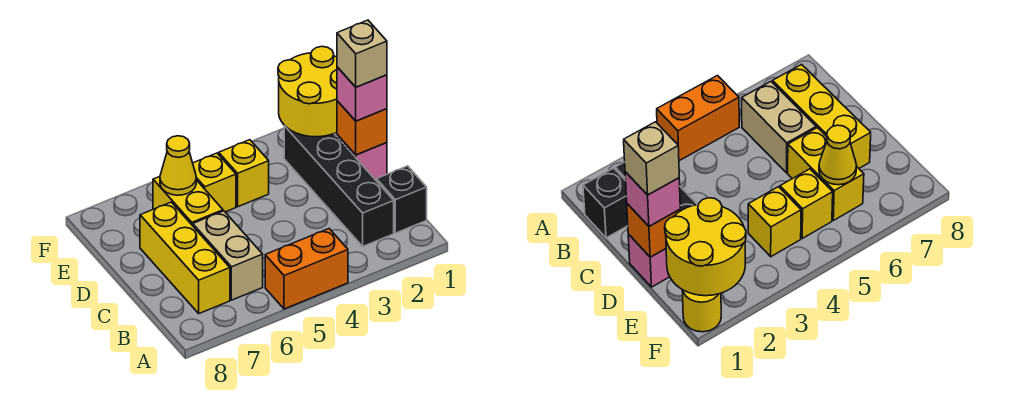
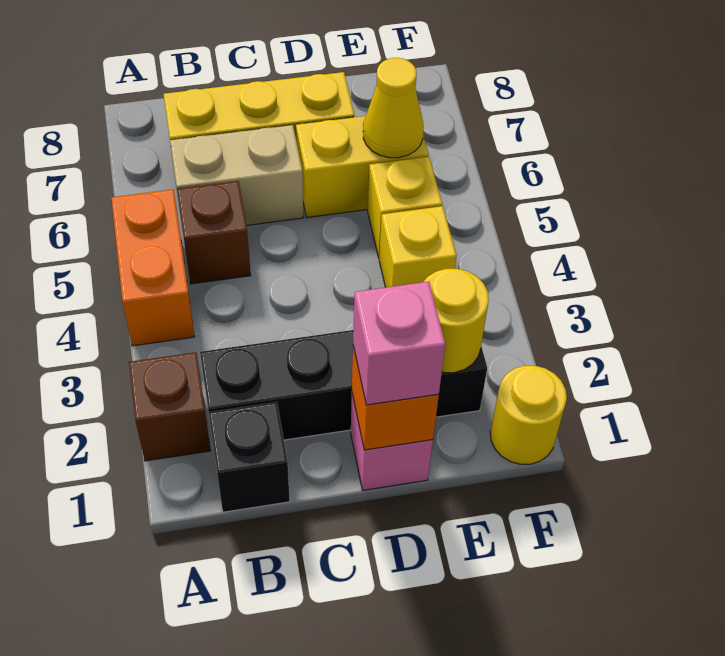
none -> brown brick A2 level 1
none -> brown brick B5 level 1
tan brick D1 level 4 -> none
yellow round brick E1:F2 level 2 -> yellow round brick E2 level 2

